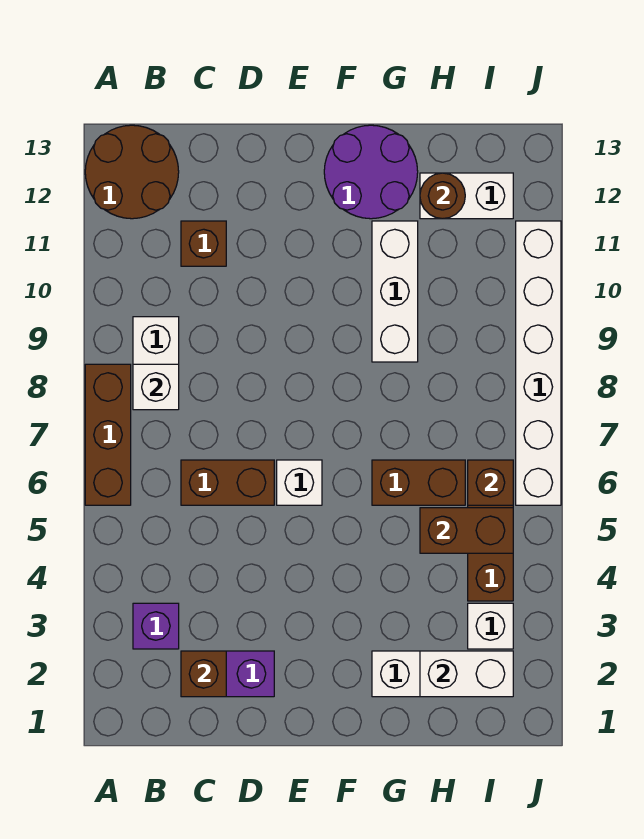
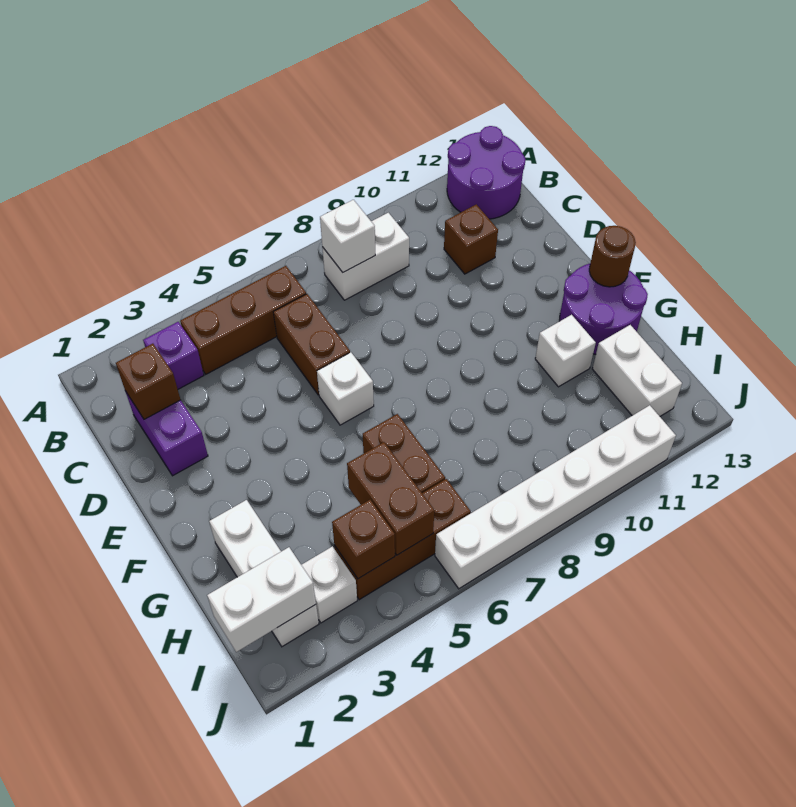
brown brick A6:A8 level 1 -> brown brick B4:B6 level 1
brown round brick A12:B13 level 1 -> purple round brick A12:B13 level 1
white brick G9:G11 level 1 -> white brick G11 level 1
white brick H2:I2 level 2 -> white brick I1:I2 level 2
brown round brick H12 level 2 -> brown round brick F13 level 2
brown brick I6 level 2 -> brown brick I4 level 2

